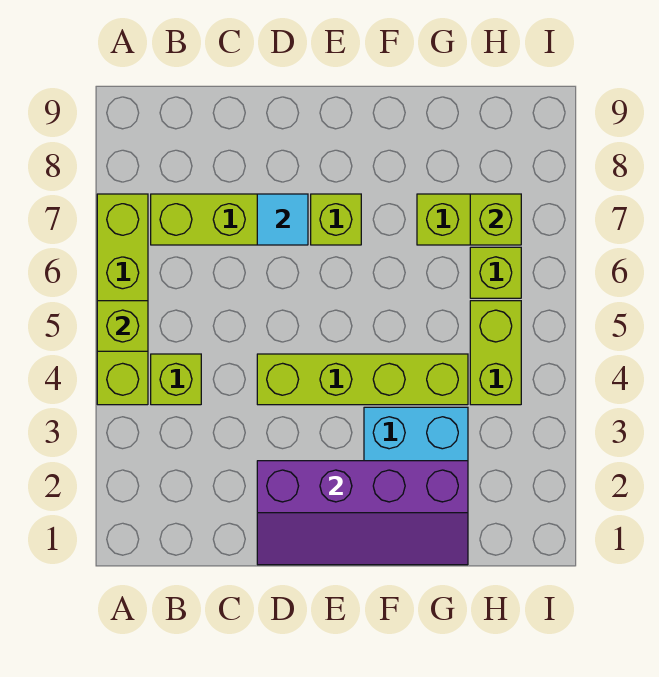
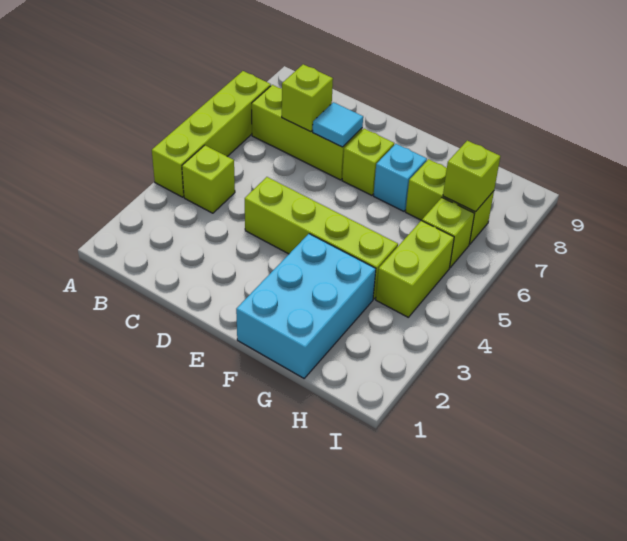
lime brick A5 level 2 -> lime brick C7 level 2
purple slope D1:G2 level 2 top 2 -> none
none -> cyan brick F7 level 1

